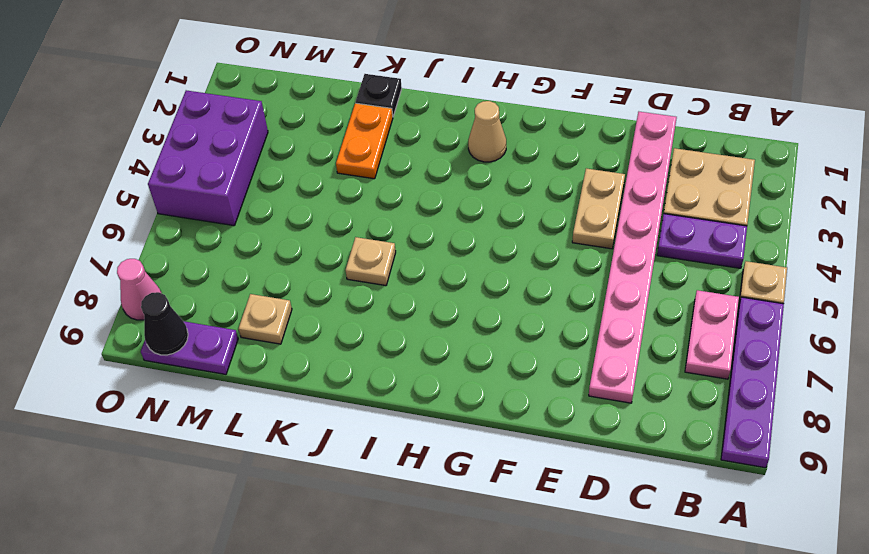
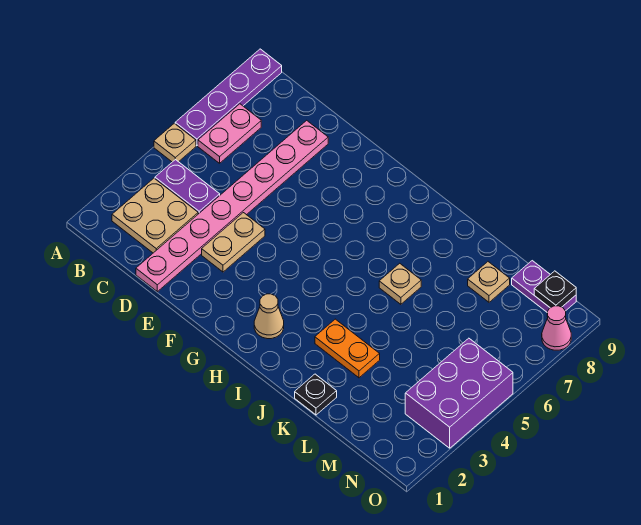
orange plate K2:K3 level 1 -> orange plate J3:K3 level 1
black cone N9 level 2 -> black plate N9 level 2

